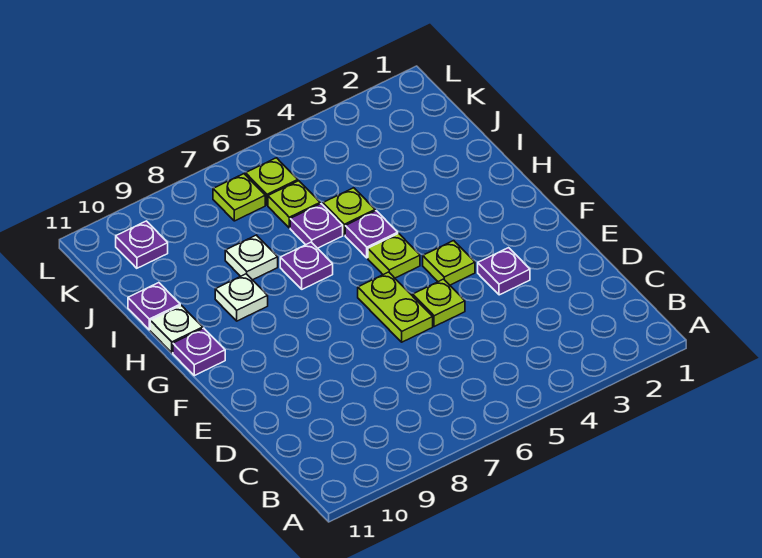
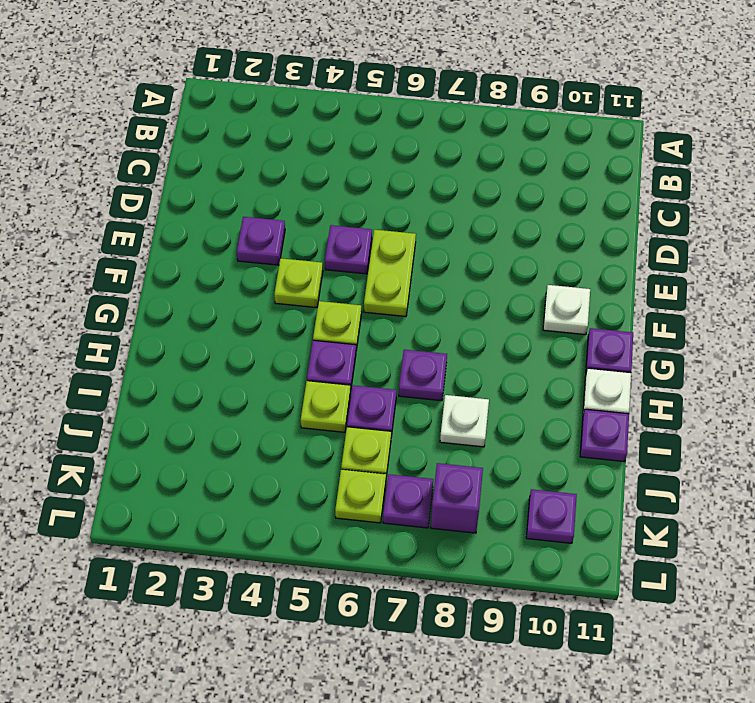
lime plate E5 level 1 -> purple plate E5 level 1
white plate H9 level 1 -> white plate F10 level 1
lime plate K7 level 1 -> purple plate K7 level 1
none -> purple brick K8 level 1

